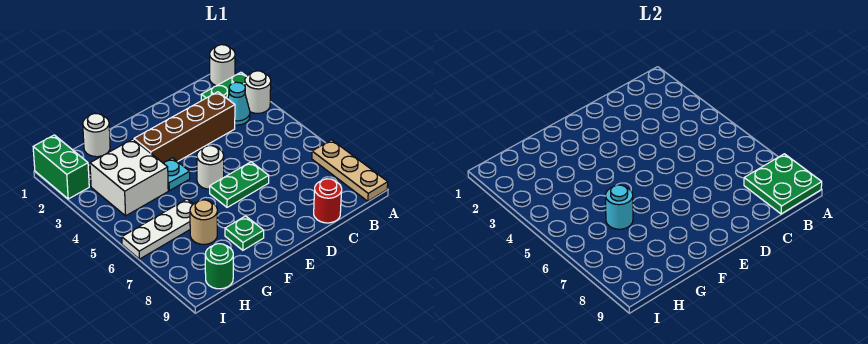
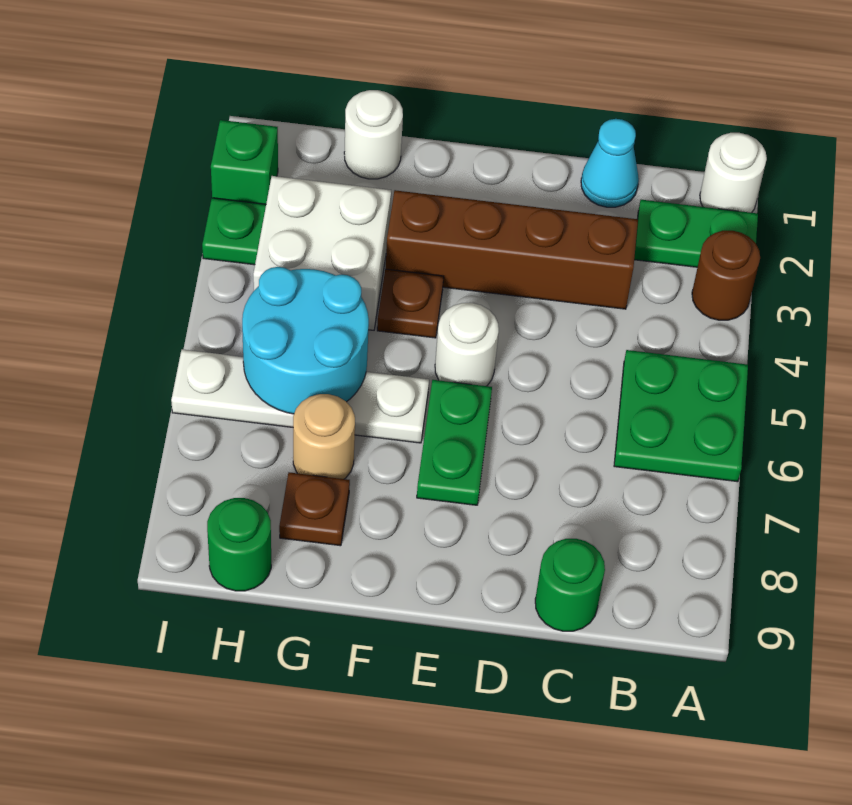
white round brick A3 level 1 -> brown round brick A3 level 1
tan plate A7:A9 level 1 -> none
green plate A8:B9 level 2 -> green plate A5:B6 level 1
cyan cone B3 level 1 -> cyan cone C1 level 1
red round brick C9 level 1 -> green round brick C9 level 1
green plate D6:E6 level 1 -> green plate E6:E7 level 1
cyan plate F4 level 1 -> brown plate F4 level 1
green plate F8 level 1 -> green plate I3 level 1
white plate G6:I6 level 1 -> white plate F6:I6 level 1
cyan round brick G6 level 2 -> cyan round brick G5:H6 level 2
none -> brown plate G8 level 1
green brick I1:I2 level 1 -> green brick I2 level 1

